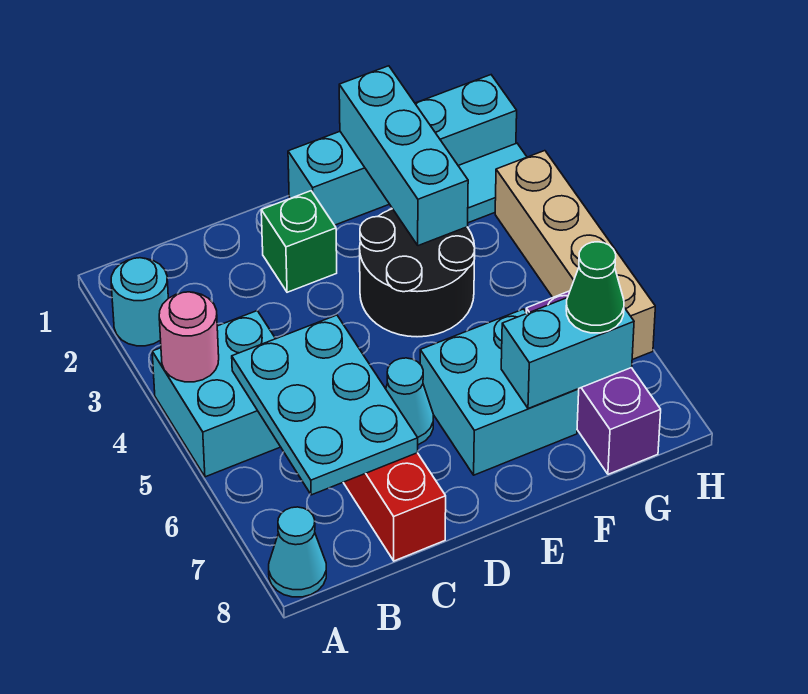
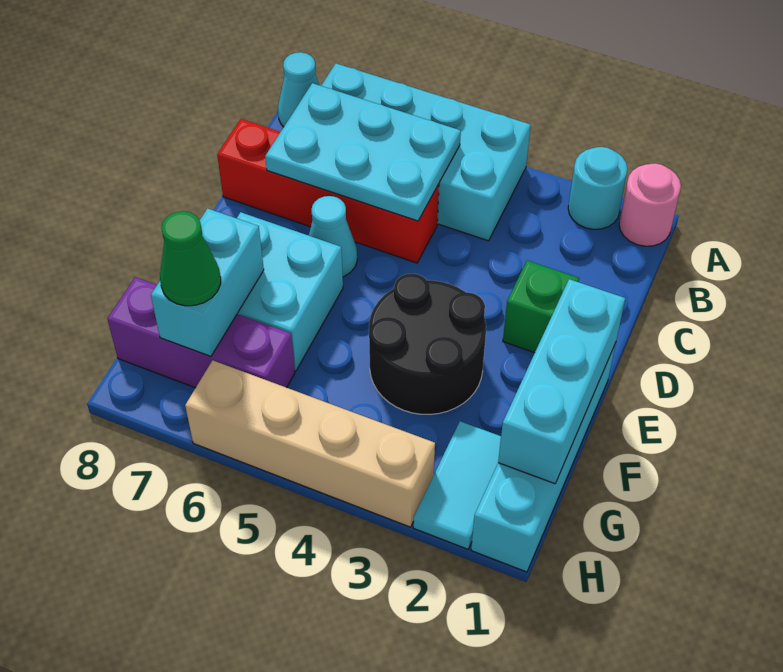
cyan brick A4:B5 level 1 -> cyan brick A4:B7 level 1
pink round brick A4 level 2 -> pink round brick A1 level 1
cyan brick F1:F3 level 2 -> cyan brick E1:G1 level 2

